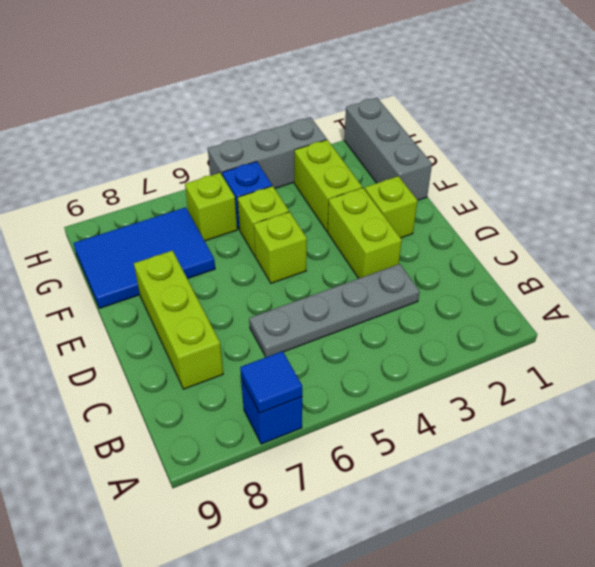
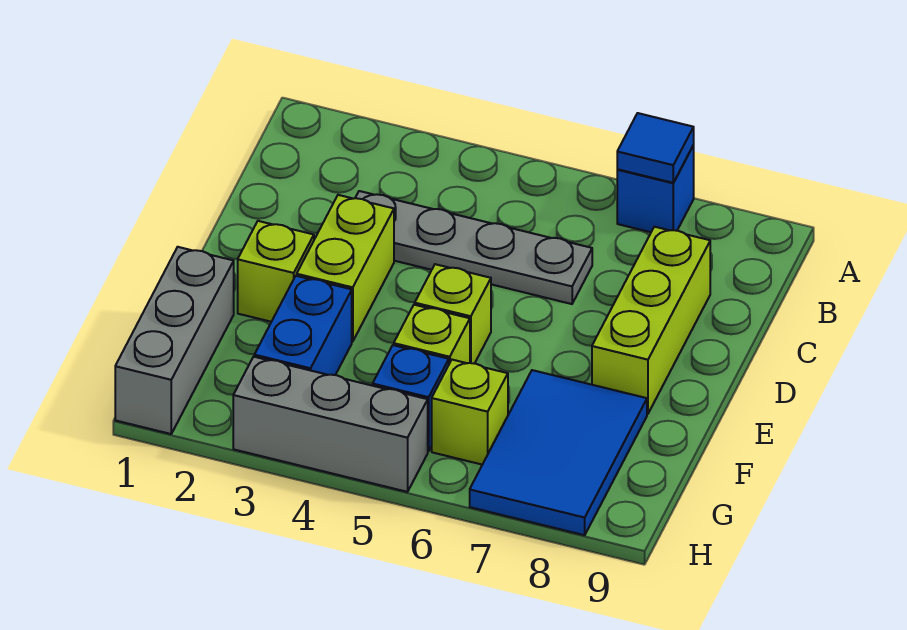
lime brick F3:G3 level 1 -> blue brick F3:G3 level 1
blue tile F7:G9 level 1 -> blue tile F7:H8 level 1

